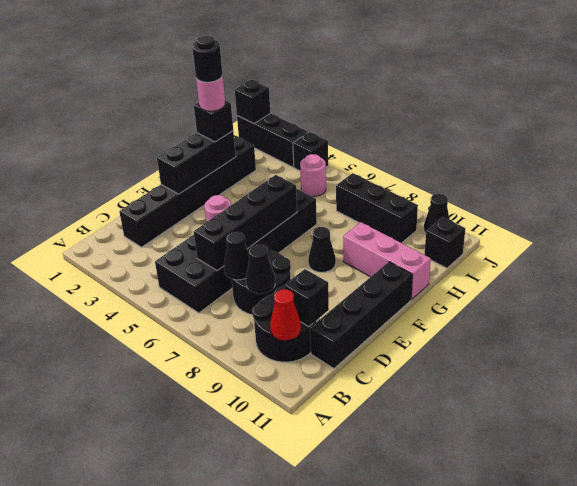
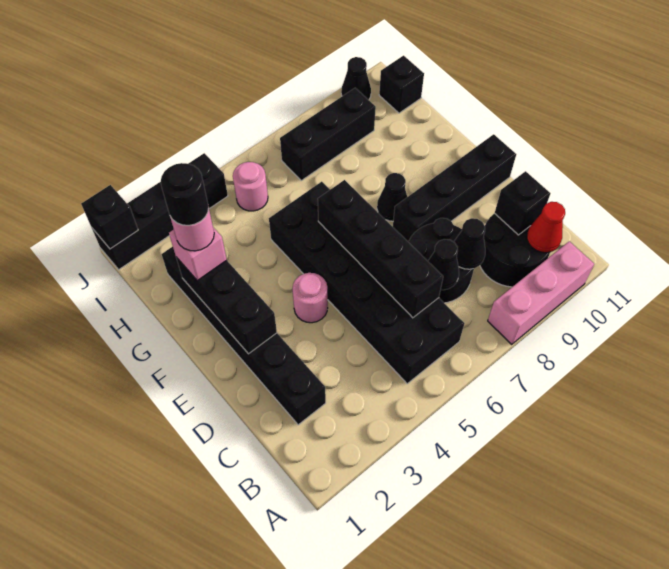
black brick C11:F11 level 1 -> black brick E8:E11 level 1
black brick G2 level 3 -> pink brick G2 level 3
pink brick G9:G11 level 1 -> pink brick A8:A10 level 1

